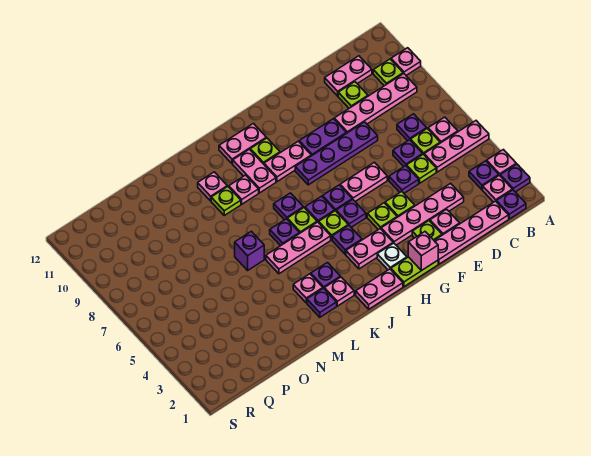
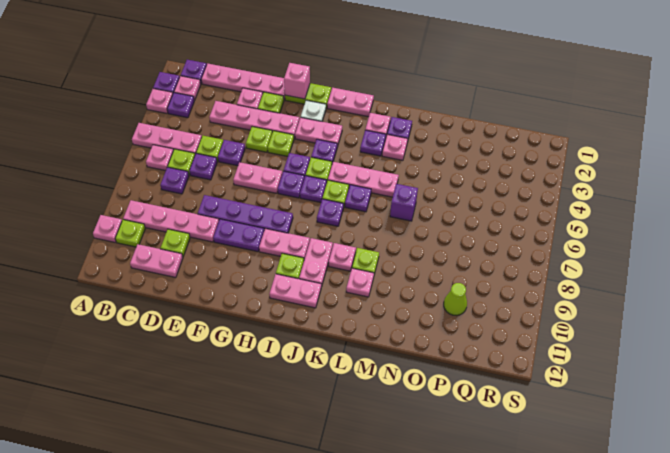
none -> lime cone P10 level 1

